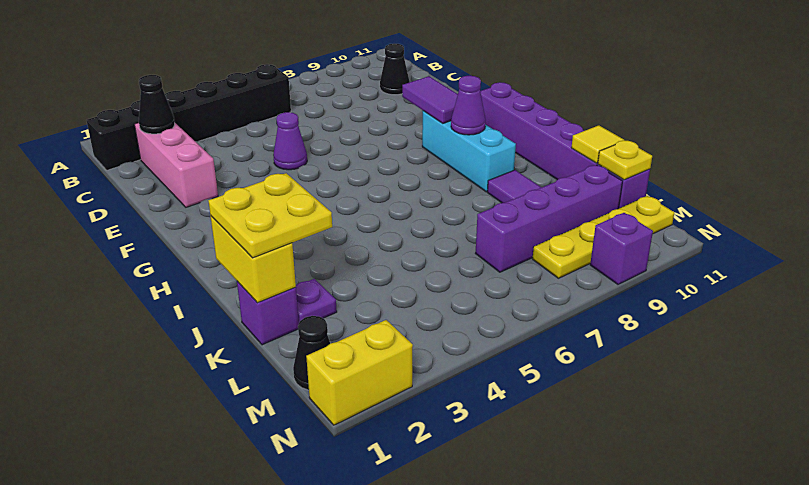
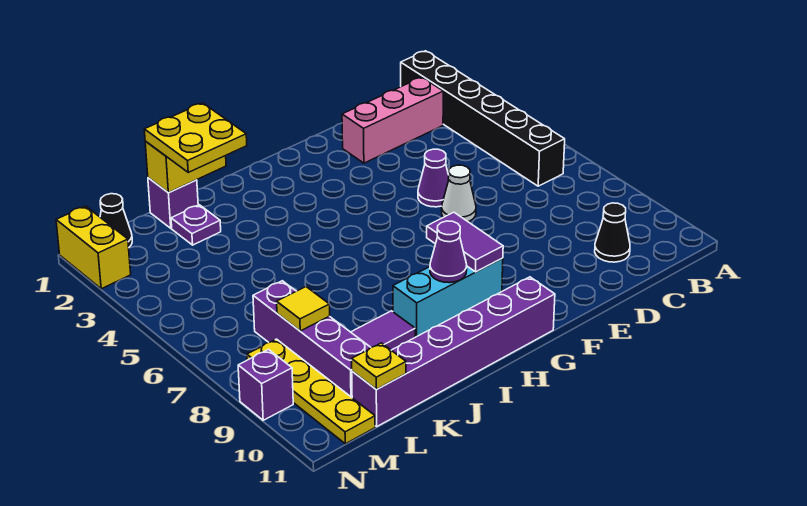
black cone C2 level 2 -> none
none -> white cone E6 level 1
purple tile F9:G9 level 2 -> purple tile G8:G9 level 2
yellow tile K11 level 2 -> yellow tile L8 level 2

